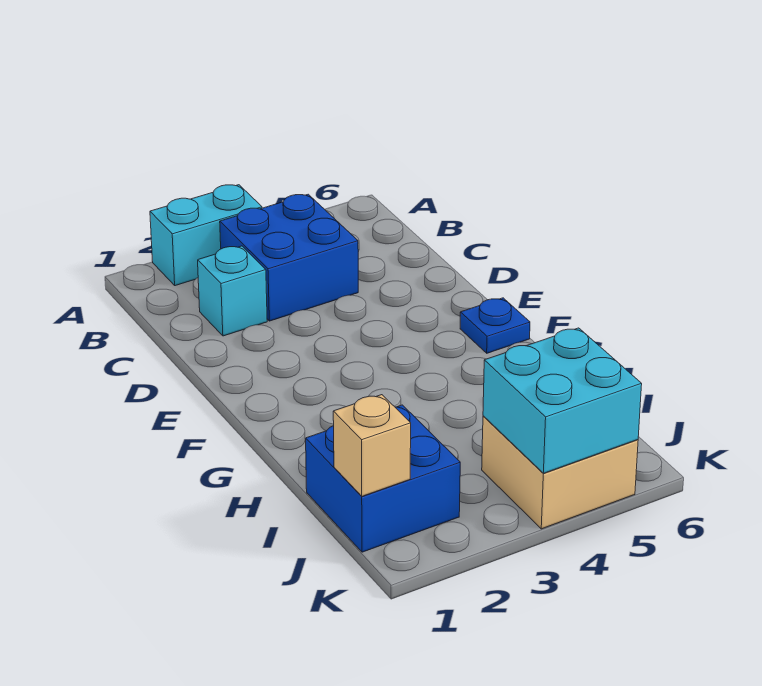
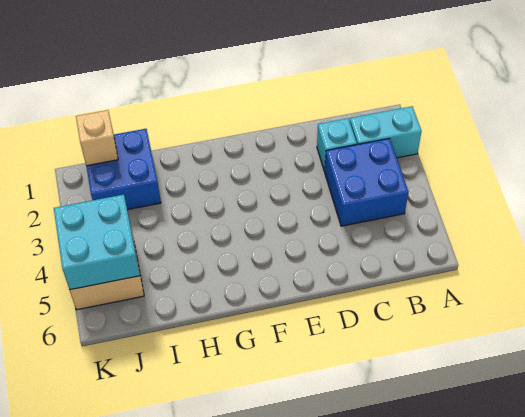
cyan brick A2:A3 level 1 -> cyan brick A2:B2 level 1
blue plate F6 level 1 -> none

